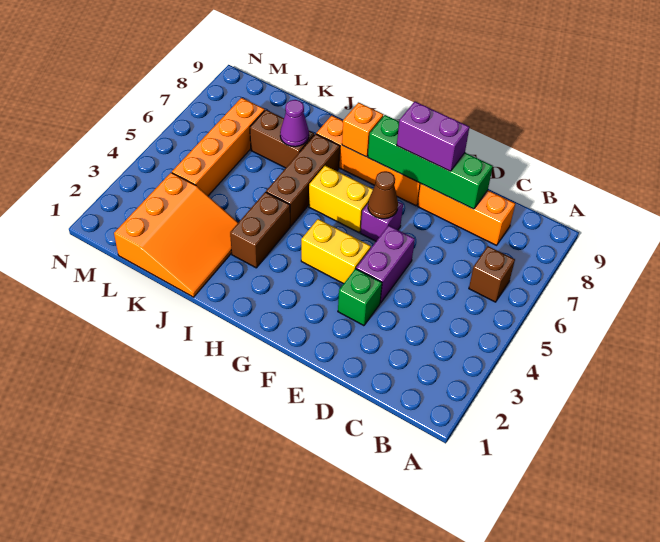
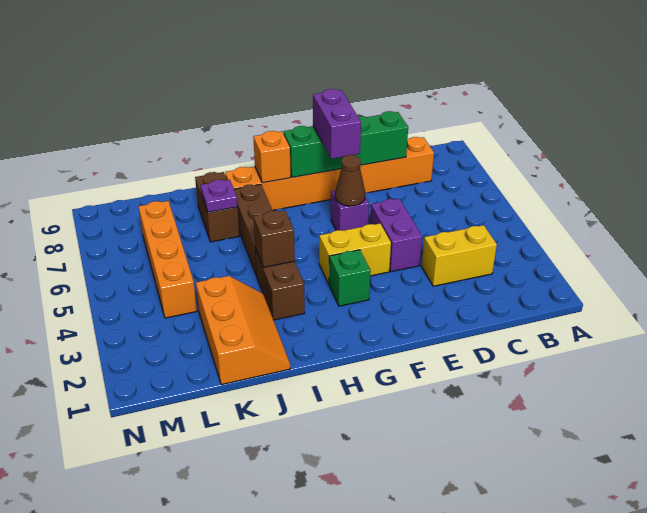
brown brick B6 level 1 -> brown brick I4 level 2
green brick E3 level 1 -> green brick G3 level 1
purple brick E8:F8 level 3 -> purple brick F7:F8 level 3
yellow brick G6:H6 level 1 -> yellow brick C3:D3 level 1
orange slope J1:L3 level 1 top L -> orange slope J1:K3 level 1 top K
brown brick J7:K7 level 1 -> brown brick J7:J8 level 1
purple cone J7 level 2 -> purple plate J7 level 2

